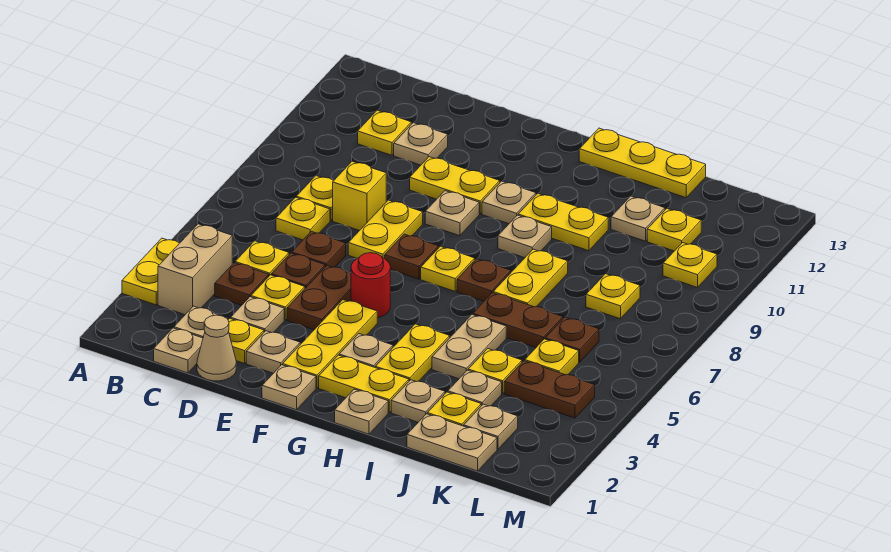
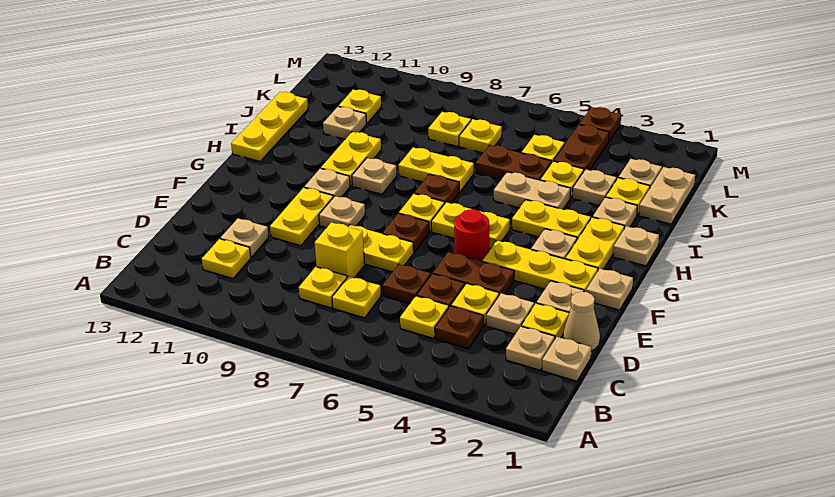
yellow plate A3:A4 level 1 -> yellow plate G5:G6 level 1
tan brick B3:B4 level 1 -> none
brown plate I6:J6 level 1 -> brown plate J5:J6 level 1
brown plate K6 level 1 -> brown plate M4 level 1
yellow plate L10 level 1 -> yellow plate K7 level 1

